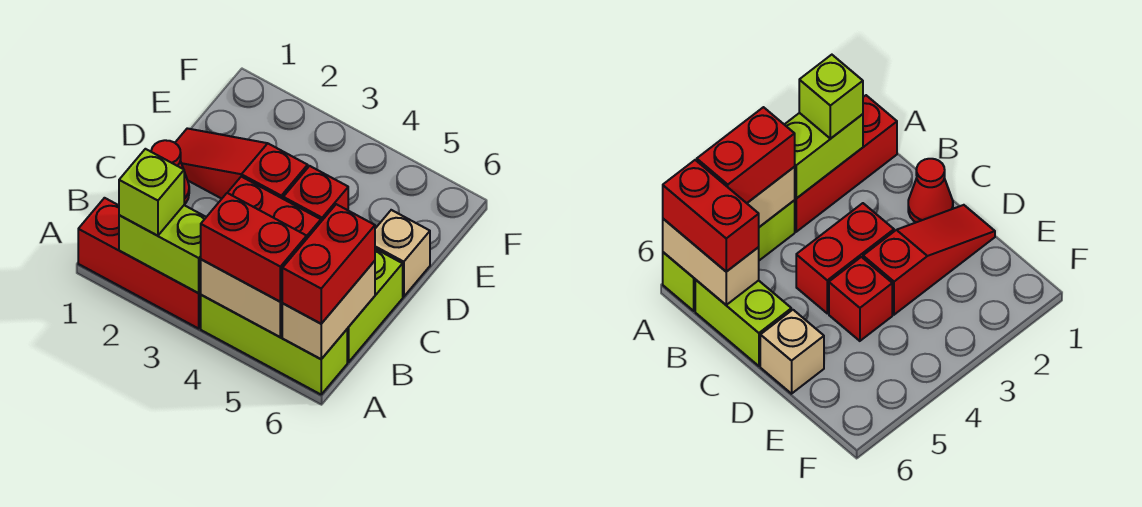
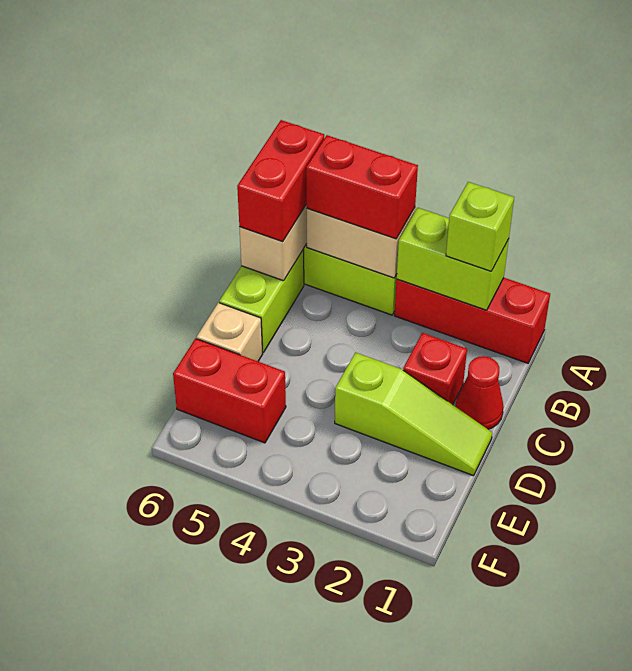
red brick C3:C4 level 1 -> red brick E5:E6 level 1
red slope D1:D3 level 1 top 3 -> lime slope D1:D3 level 1 top 3
red brick D4 level 1 -> red brick C2 level 1

